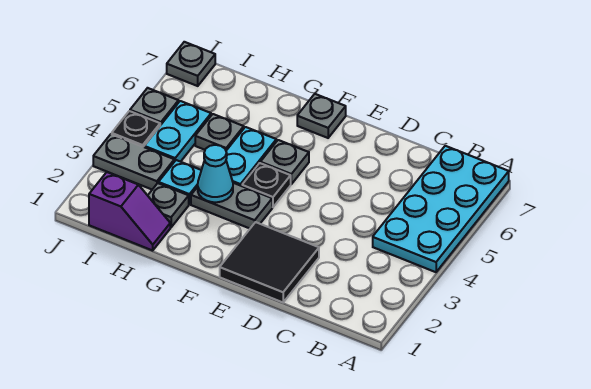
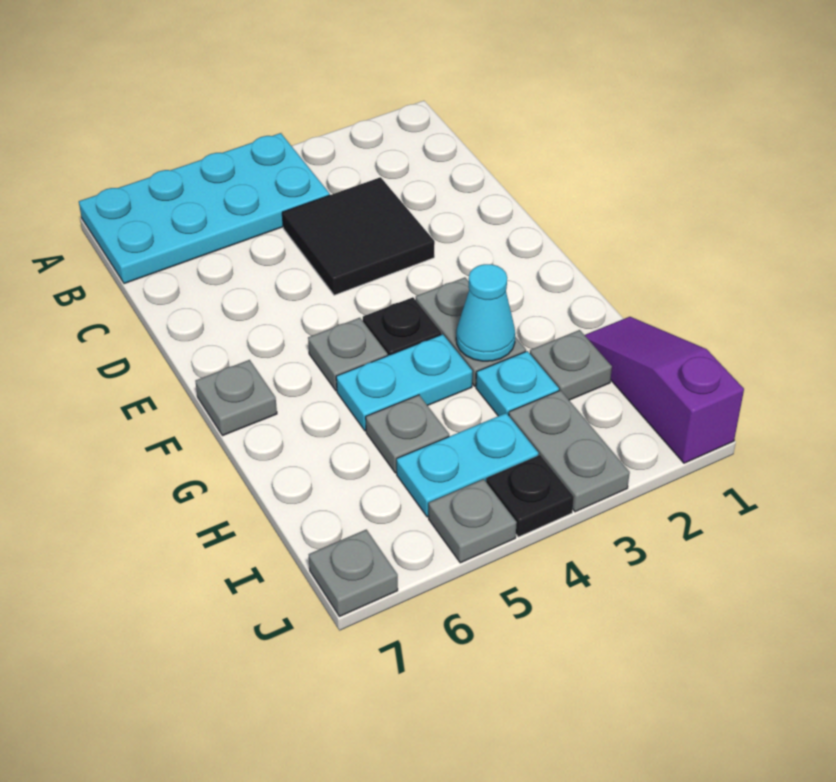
black tile D1:E2 level 1 -> black tile C3:D4 level 1
purple slope H1:I1 level 1 top I -> purple slope H1:J1 level 1 top J

